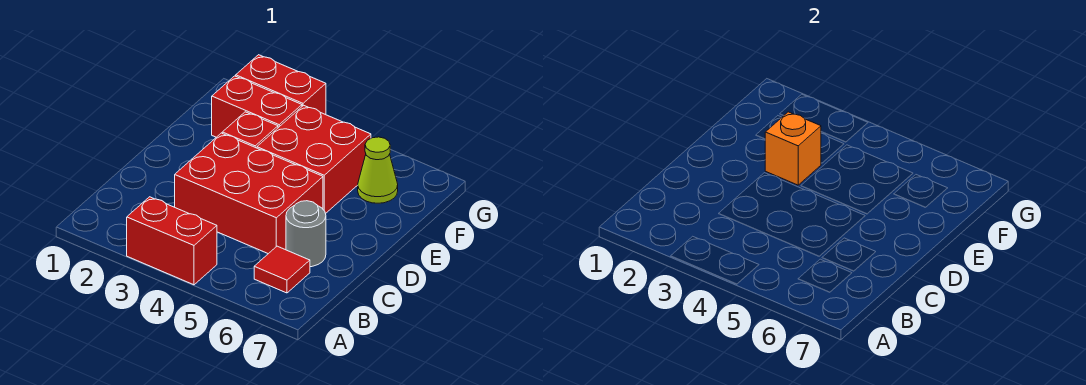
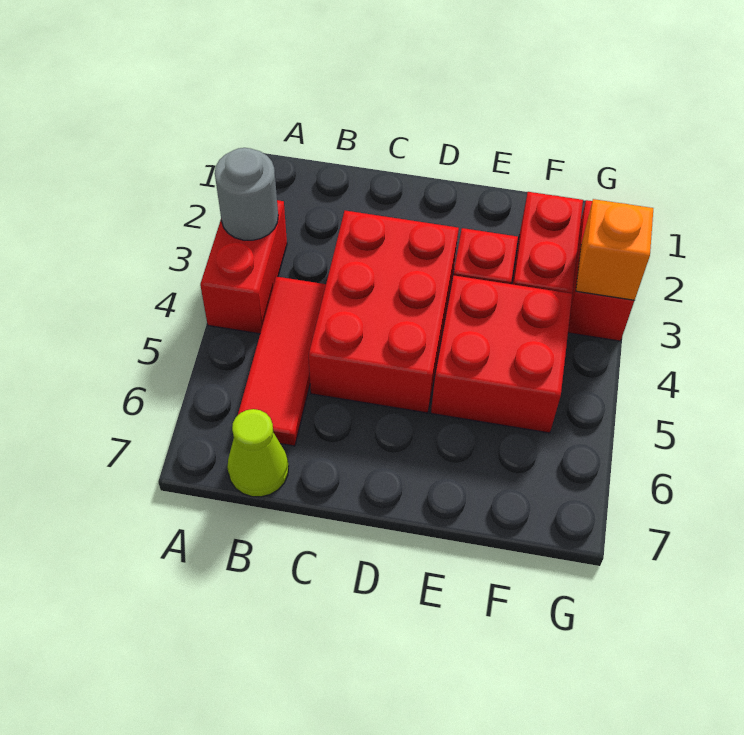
red tile B6 level 1 -> red tile B4:B6 level 1
grey round brick C6 level 1 -> grey round brick A3 level 2
orange brick E3 level 2 -> orange brick G3 level 2
lime cone F6 level 1 -> lime cone B7 level 1

